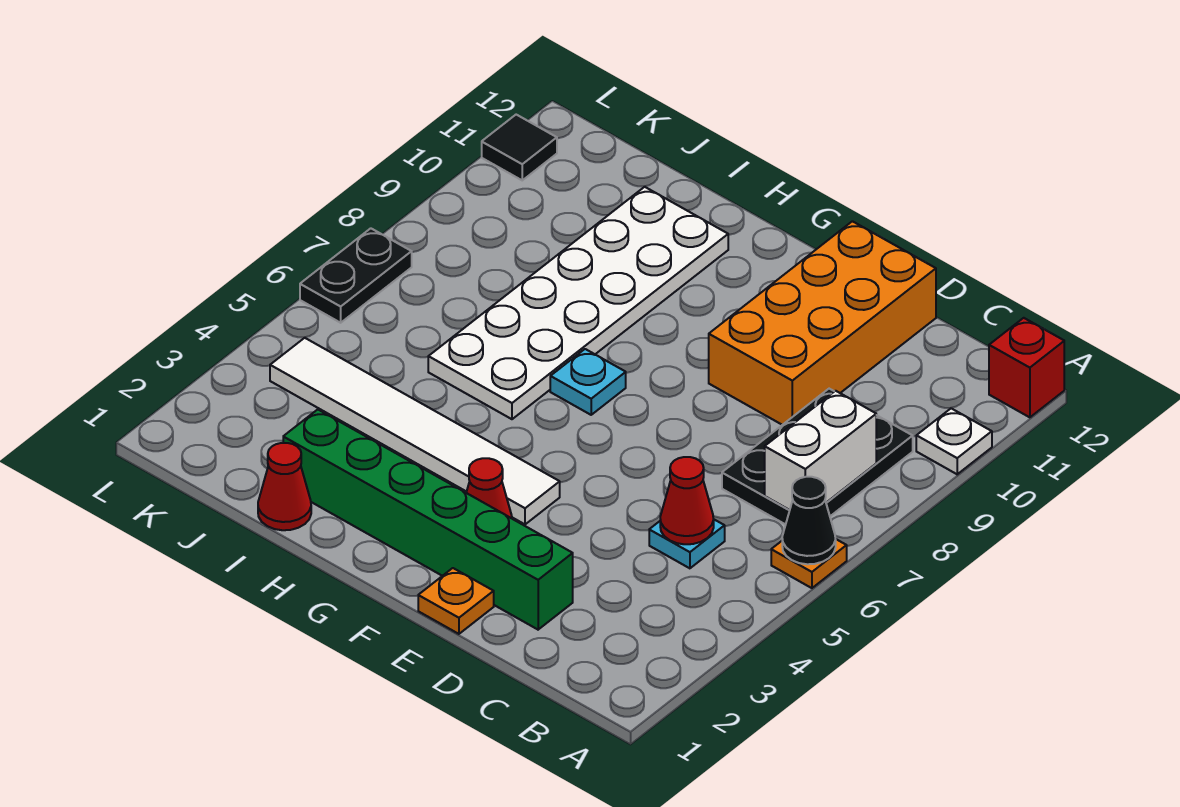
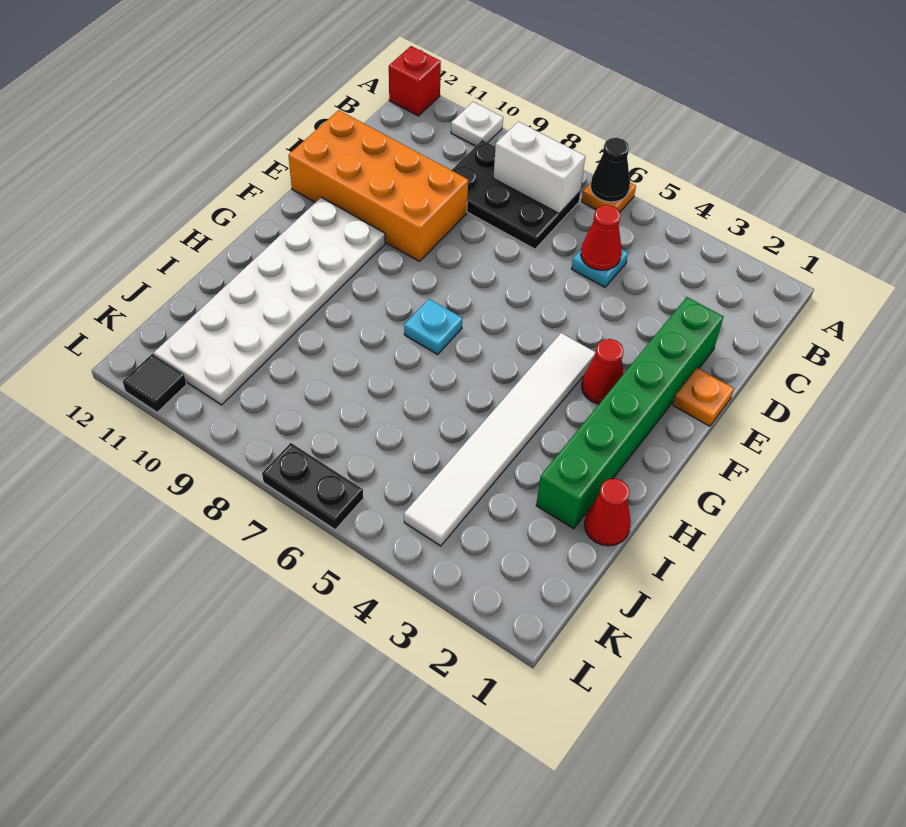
white plate H6:I11 level 1 -> white plate F10:K11 level 1

